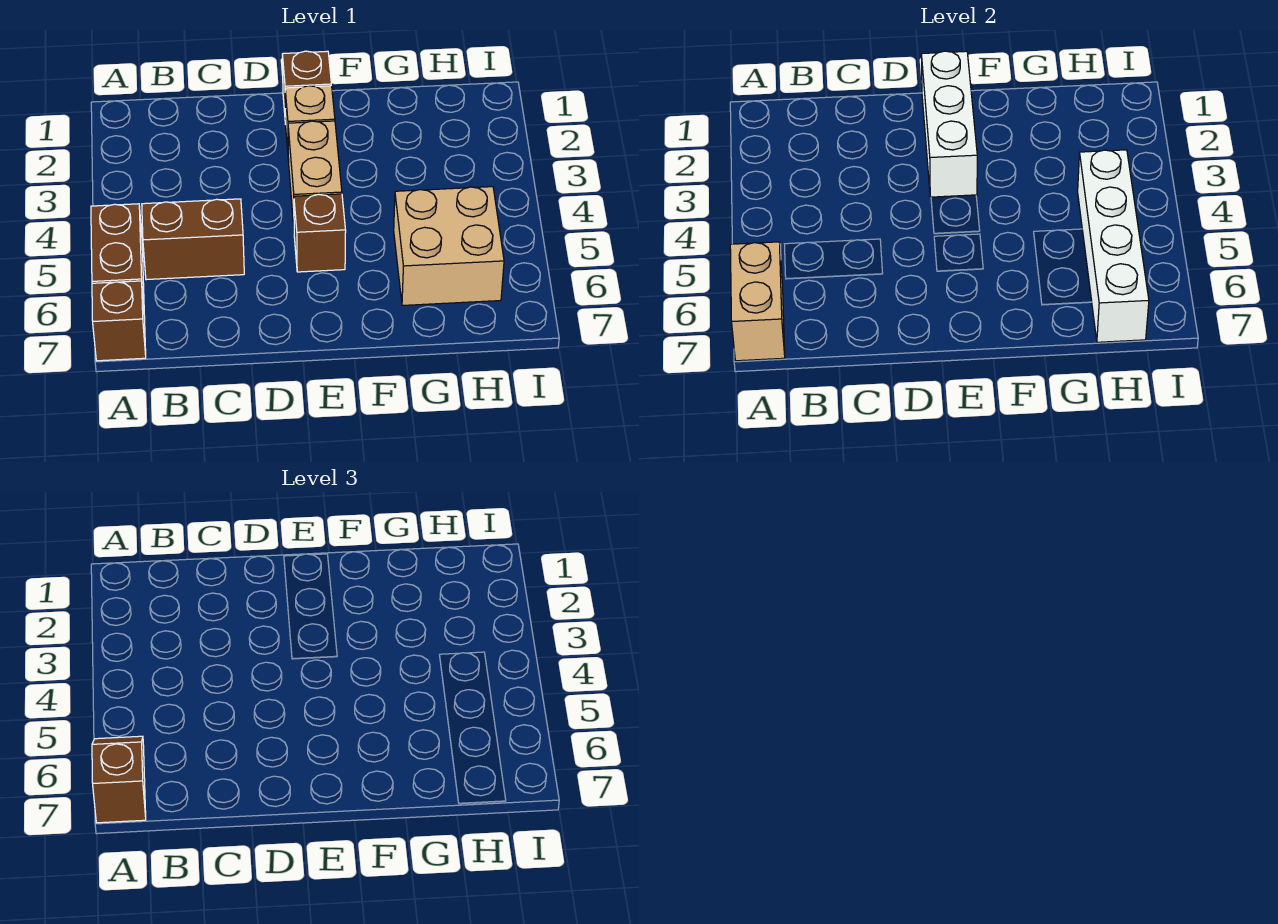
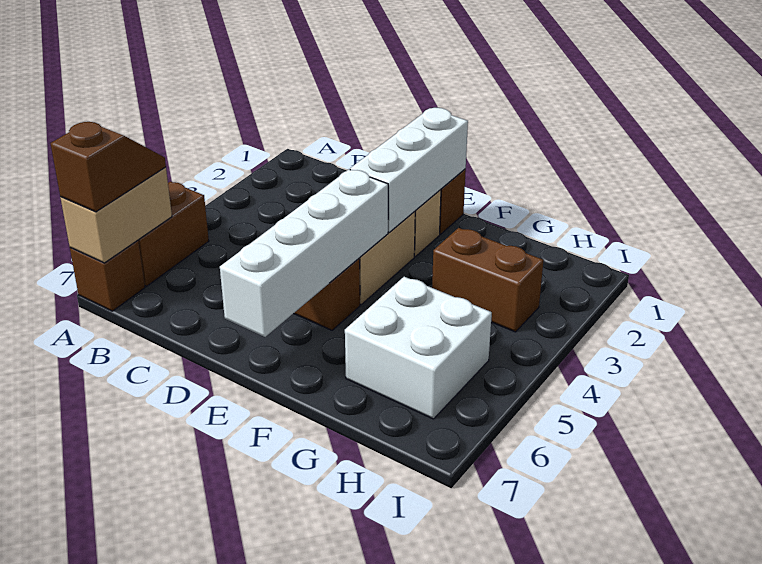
brown brick B5:C5 level 1 -> brown brick G3:H3 level 1
tan brick G5:H6 level 1 -> white brick G5:H6 level 1
white brick H4:H7 level 2 -> white brick E4:E7 level 2

